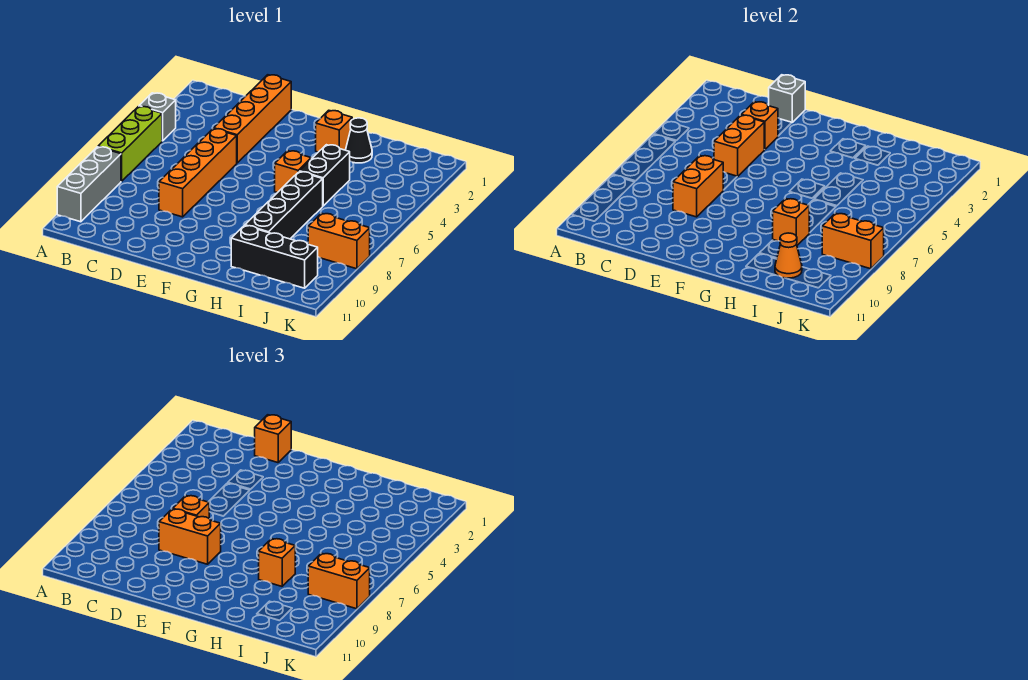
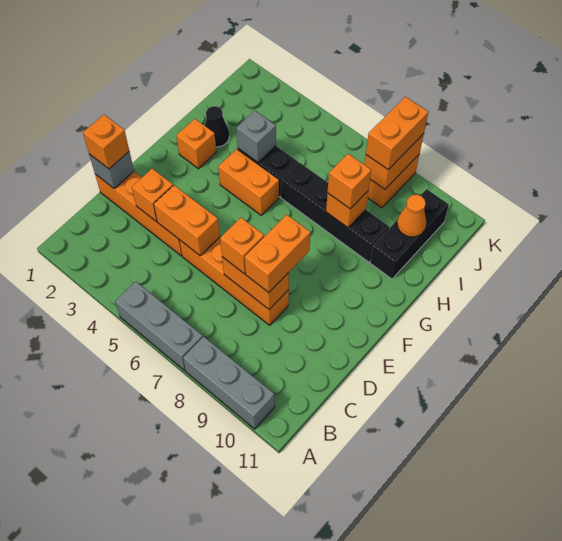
grey brick A4 level 1 -> grey brick H4 level 2
lime brick A5:A7 level 1 -> grey brick A5:A7 level 1
orange brick G5 level 1 -> orange brick G4:G5 level 1

